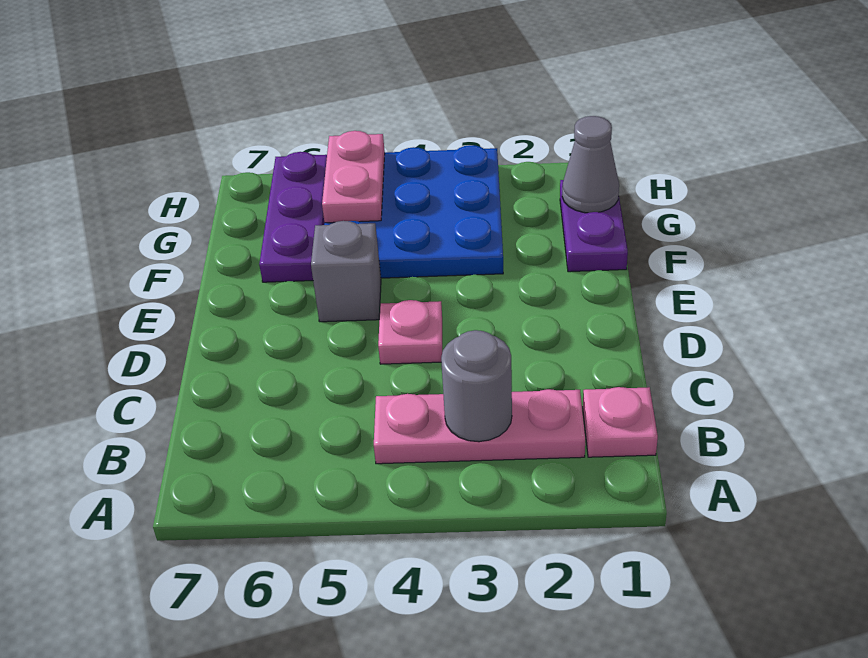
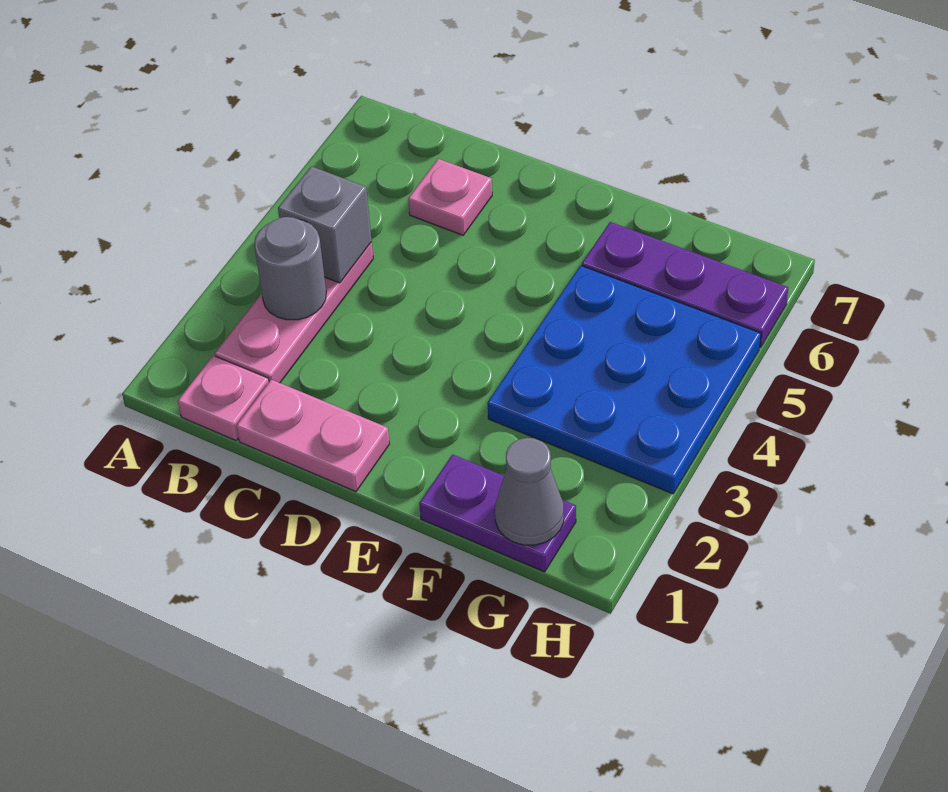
pink plate D4 level 1 -> pink plate C6 level 1
grey brick E5 level 1 -> grey brick B4 level 2
pink plate G5:H5 level 2 -> pink plate C1:D1 level 1

